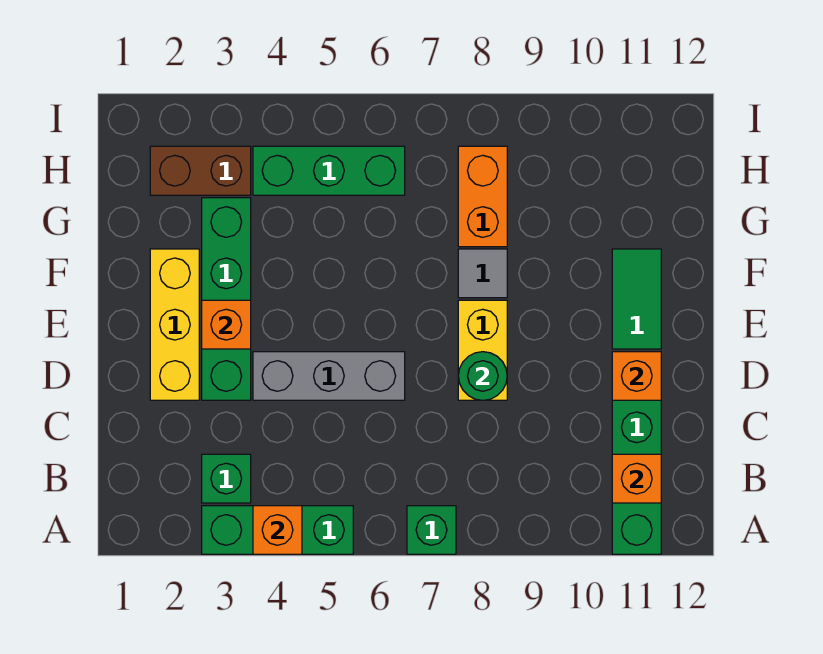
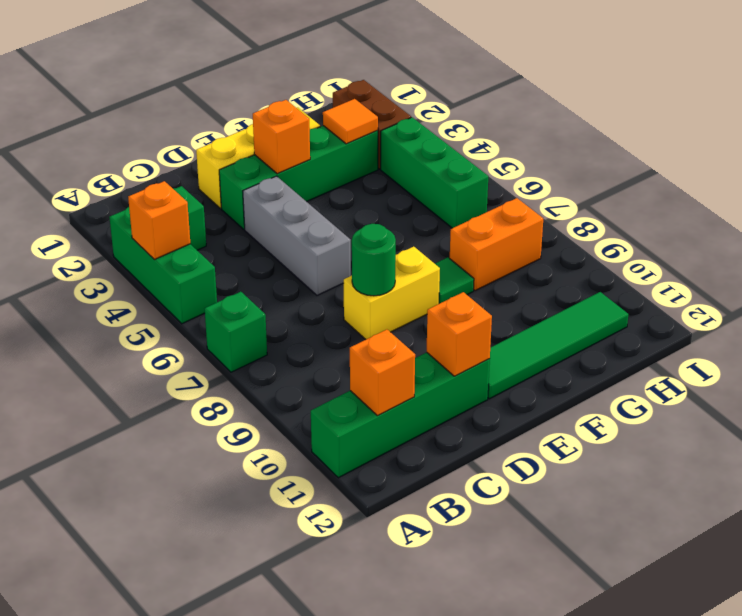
green tile E11:F11 level 1 -> green tile E11:H11 level 1
grey tile F8 level 1 -> green tile F8 level 1
none -> orange tile G3 level 2

